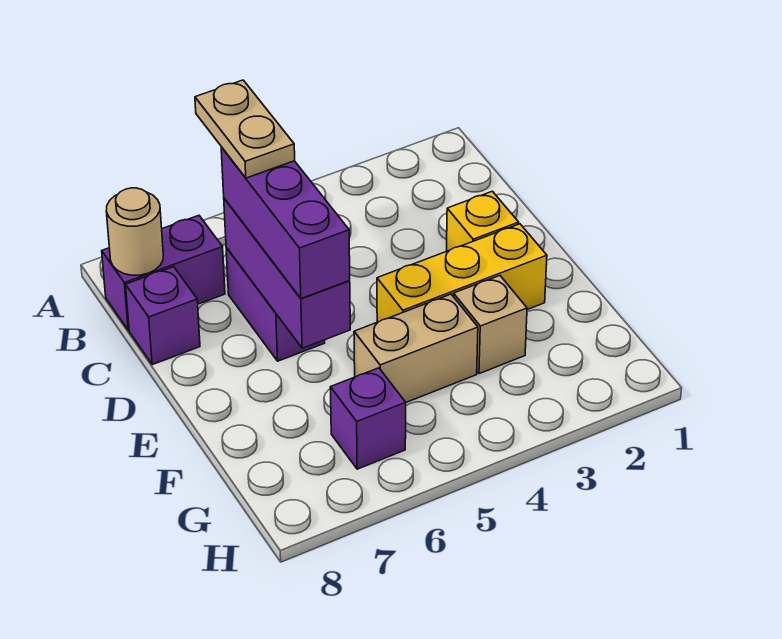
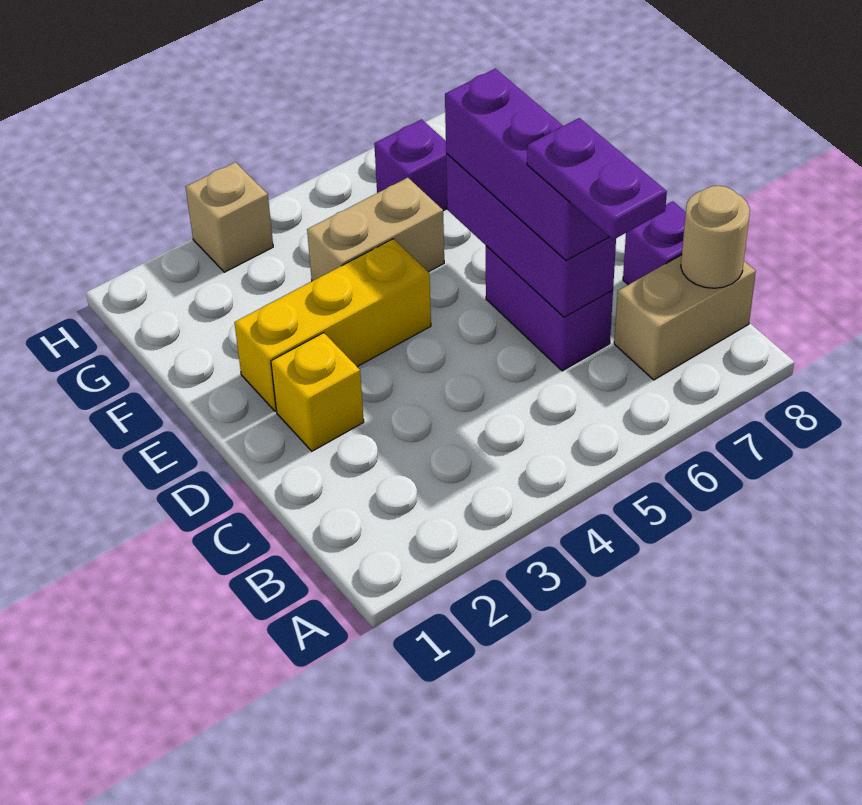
tan plate B6:C6 level 4 -> purple plate B6:C6 level 4
purple brick B7:B8 level 1 -> tan brick B7:B8 level 1
tan brick F3 level 1 -> tan brick H3 level 1

